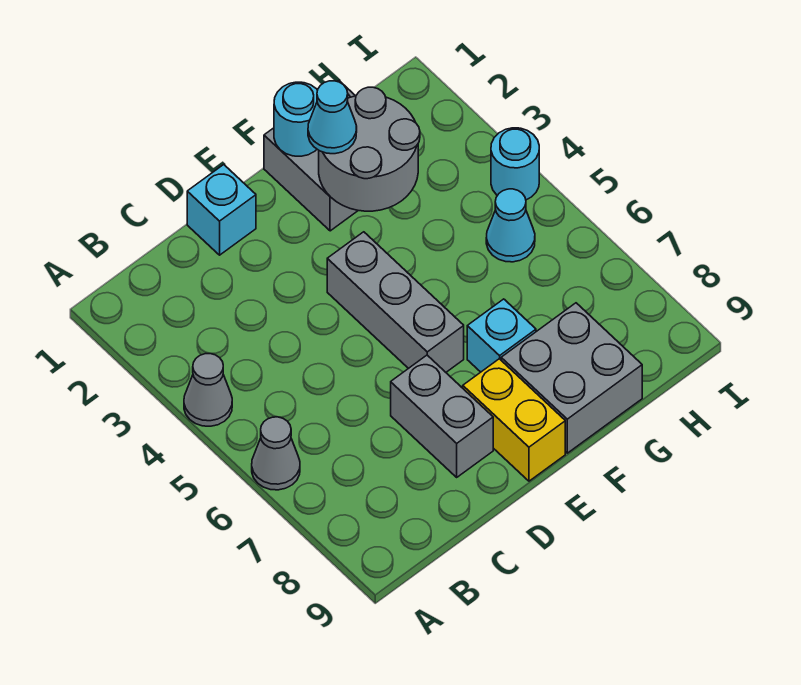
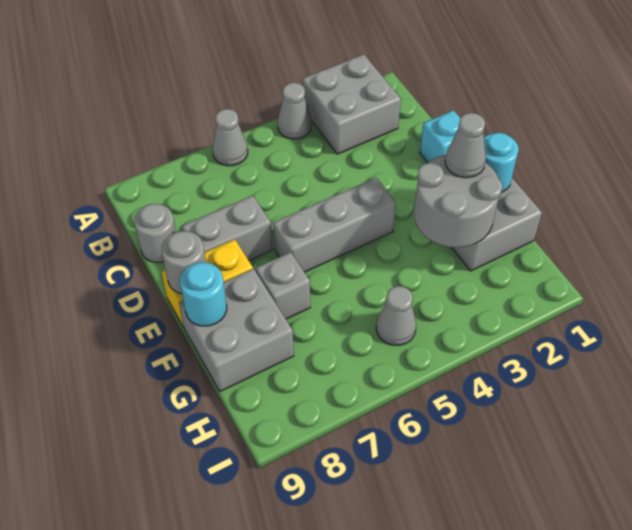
none -> grey brick A2:B3 level 1
none -> grey round brick C9 level 1
none -> grey round brick E9 level 2
cyan cone F2 level 3 -> grey cone F2 level 3
cyan brick F7 level 1 -> grey brick F7 level 1
cyan cone H5 level 1 -> grey cone H5 level 1
cyan round brick I4 level 1 -> cyan round brick F9 level 2

